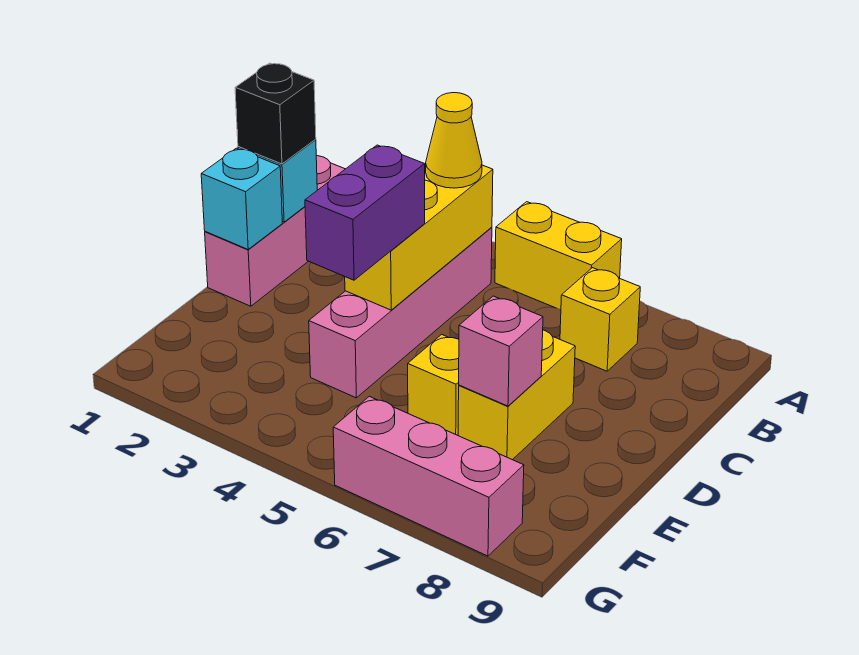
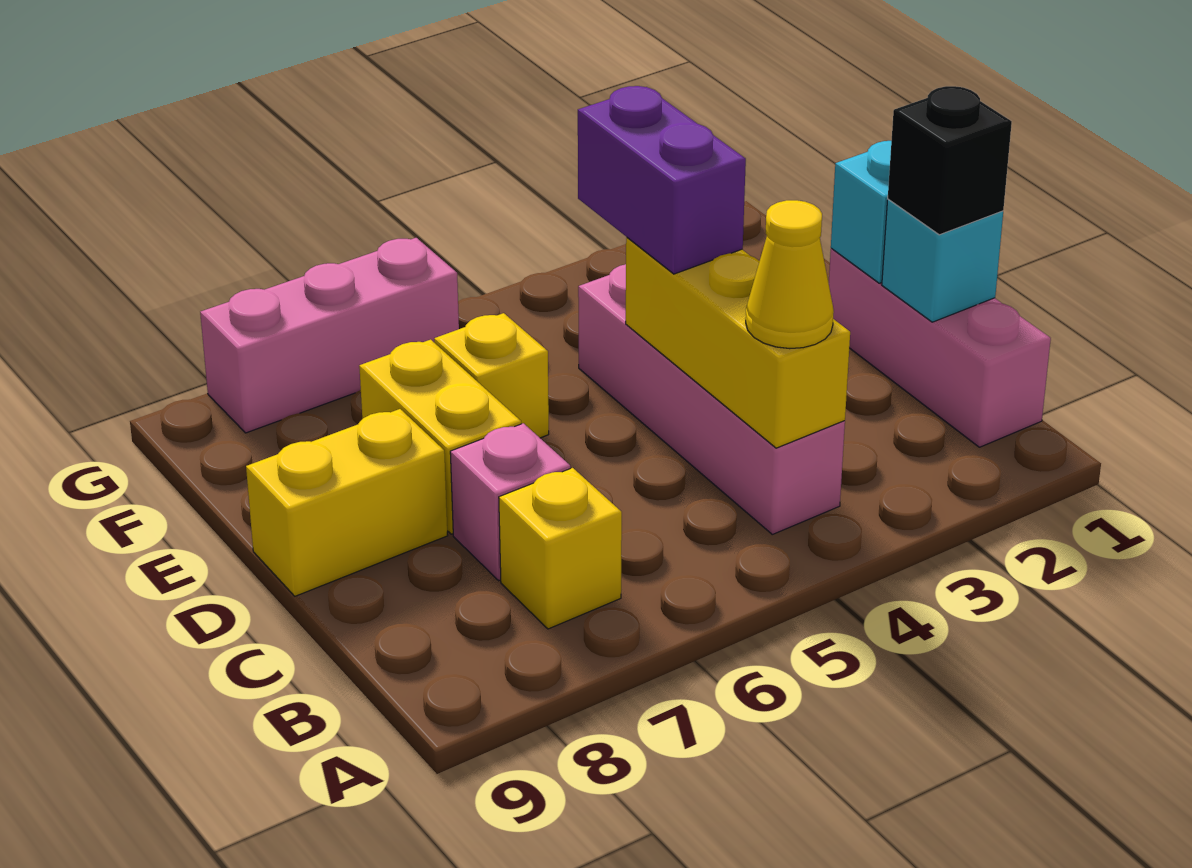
yellow brick A5:A6 level 1 -> yellow brick D8:D9 level 1
pink brick E7 level 2 -> pink brick C7 level 1

